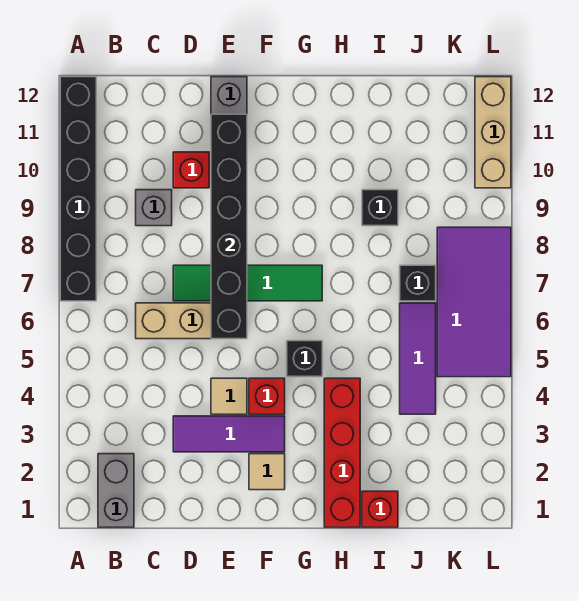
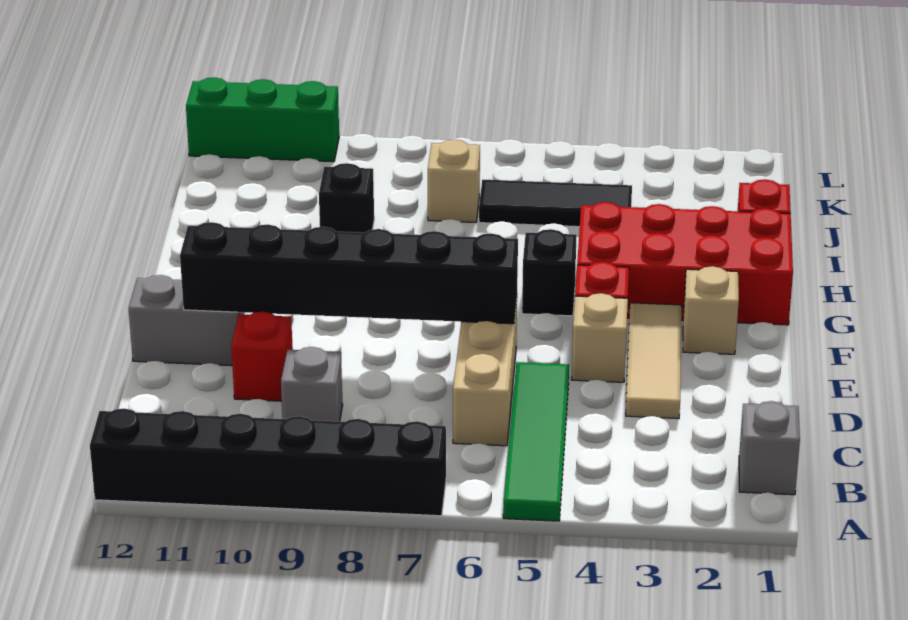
grey brick B1:B2 level 1 -> grey brick B1 level 1
purple tile D3:F3 level 1 -> tan tile D3:F3 level 1
green tile D7:G7 level 1 -> green tile A5:D5 level 1
tan tile E4 level 1 -> tan brick E4 level 1
tan tile F2 level 1 -> tan brick F2 level 1
red brick H1:H4 level 1 -> red brick G1:H4 level 1
purple tile J4:J6 level 1 -> black tile J4:J6 level 1
black brick J7 level 1 -> tan brick J7 level 1
purple tile K5:L8 level 1 -> none
tan brick L10:L12 level 1 -> green brick L10:L12 level 1

